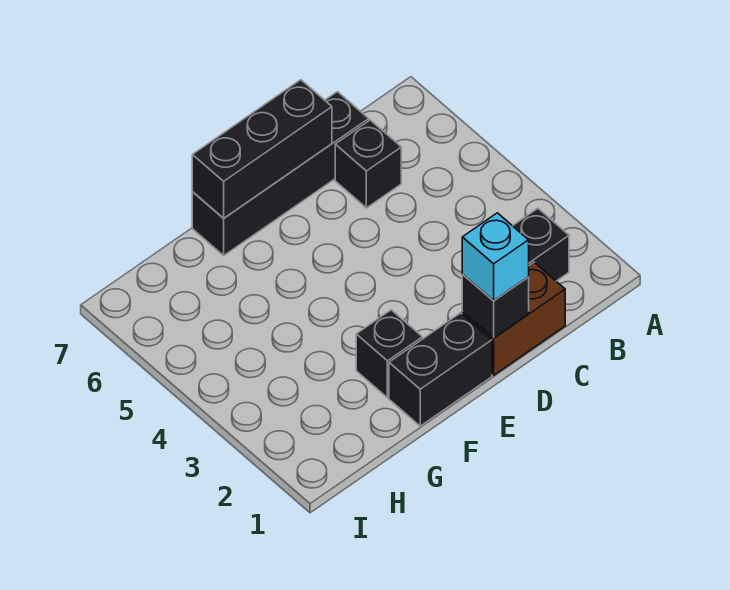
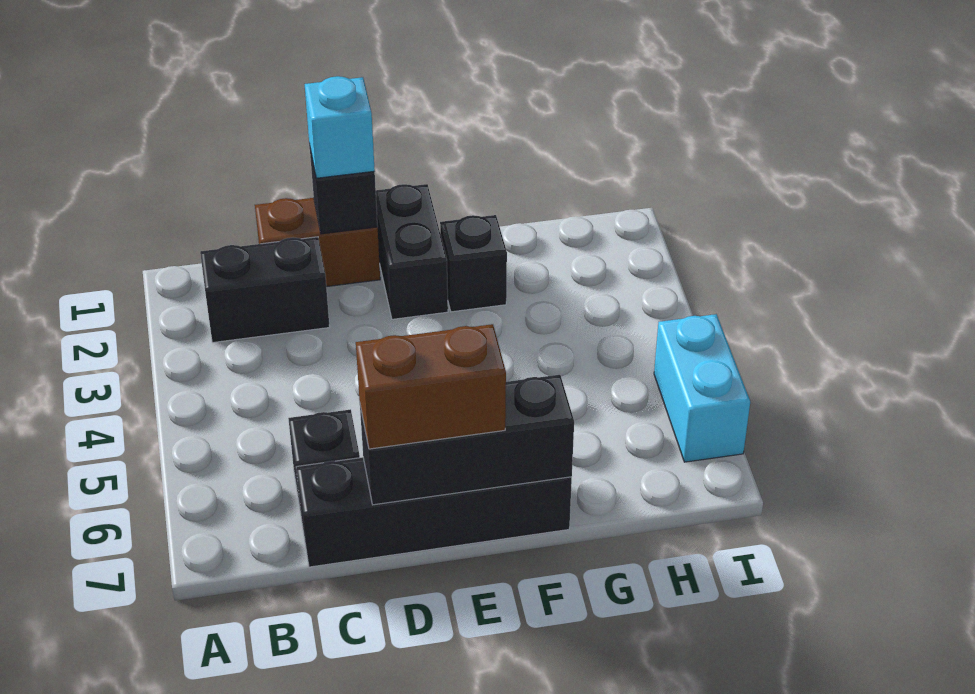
none -> brown brick D7:E7 level 3
black brick E1:F1 level 1 -> black brick E1:E2 level 1
none -> cyan brick I5:I6 level 1

